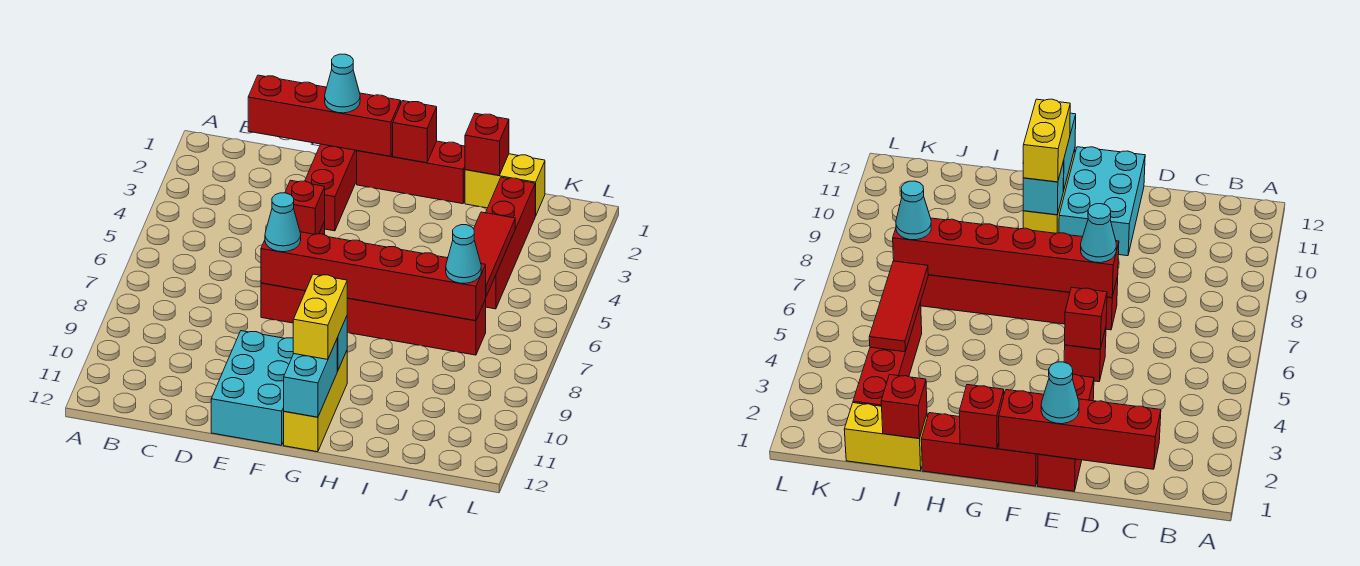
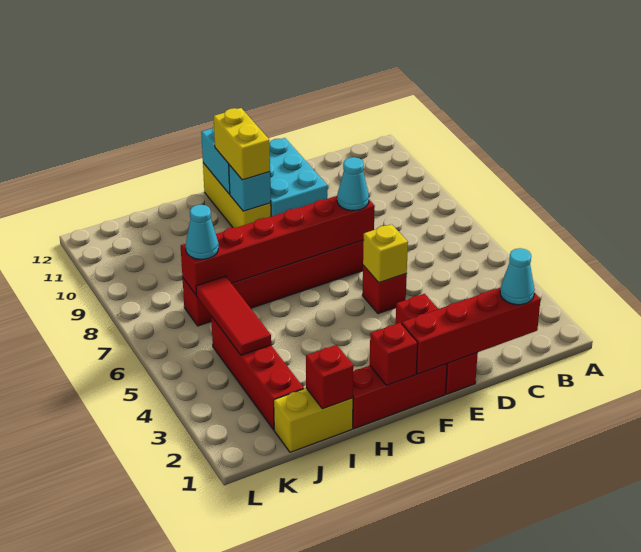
cyan cone E1 level 3 -> cyan cone C1 level 3
red brick E5 level 2 -> yellow brick E5 level 2

